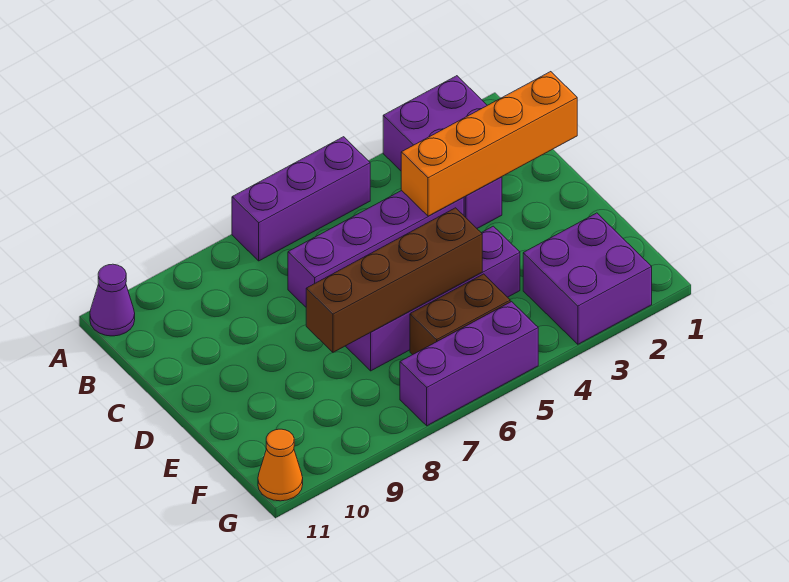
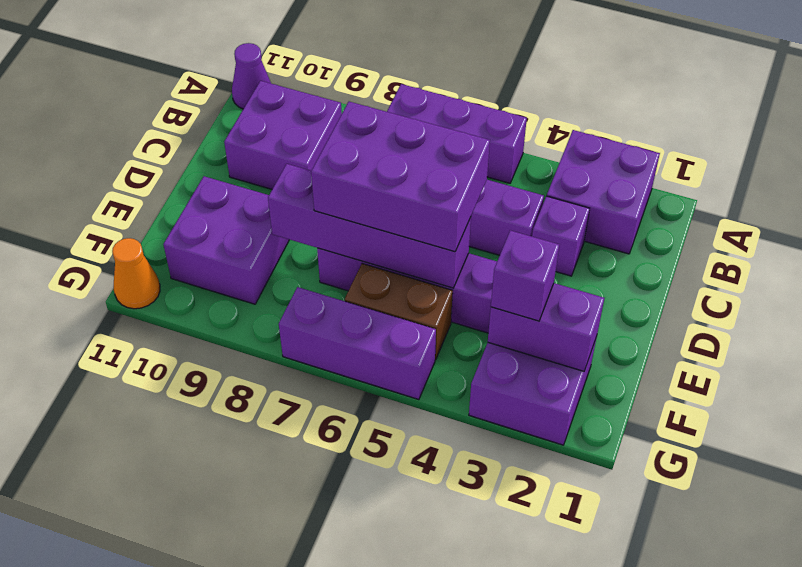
none -> purple brick B9:C10 level 1
orange brick C1:C4 level 2 -> none
none -> purple brick D5:E7 level 3
brown brick E5:E8 level 2 -> purple brick E5:E8 level 2
none -> purple brick E9:F10 level 1
none -> purple brick F2:F3 level 2
none -> purple brick F3 level 3

